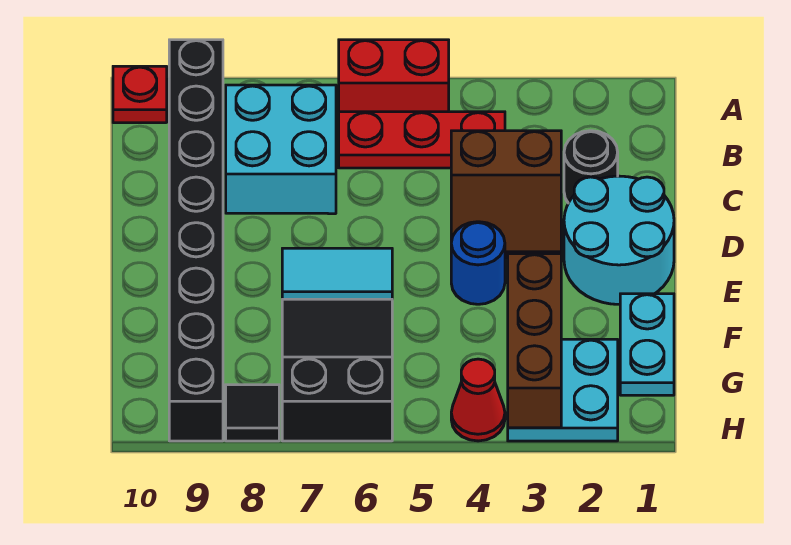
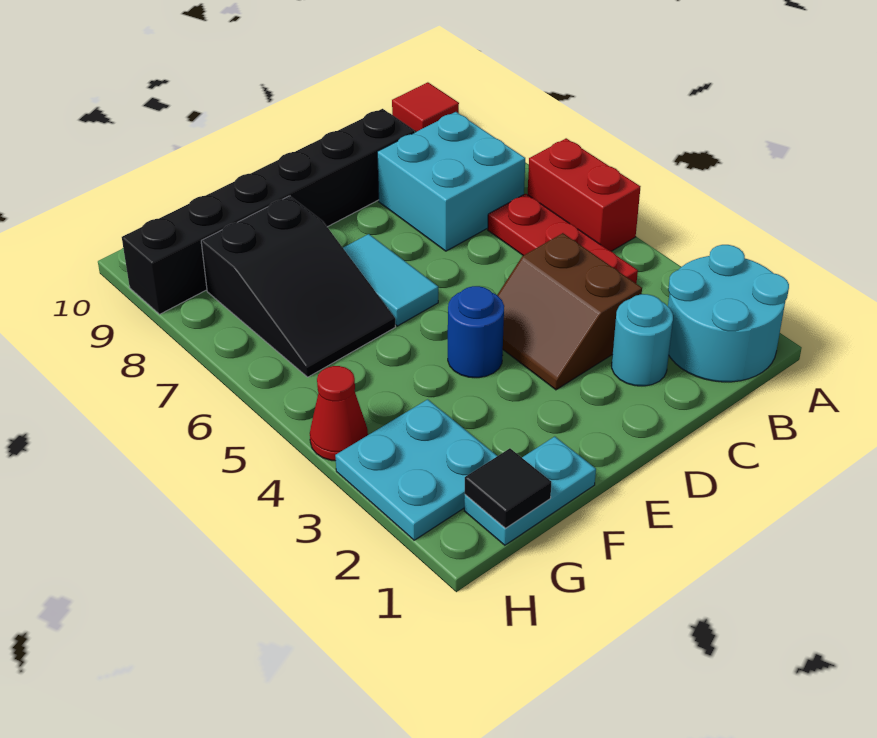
black brick A9:H9 level 1 -> black brick C9:H9 level 1
red plate A10 level 1 -> red tile A10 level 1
black round brick C2 level 1 -> cyan round brick C2 level 1
cyan round brick D1:E2 level 1 -> cyan round brick A1:B2 level 1
brown brick F3:H3 level 2 -> none
black slope F6:H7 level 1 top H -> black slope F6:G8 level 1 top 8
black tile H8 level 1 -> black tile G1 level 2

